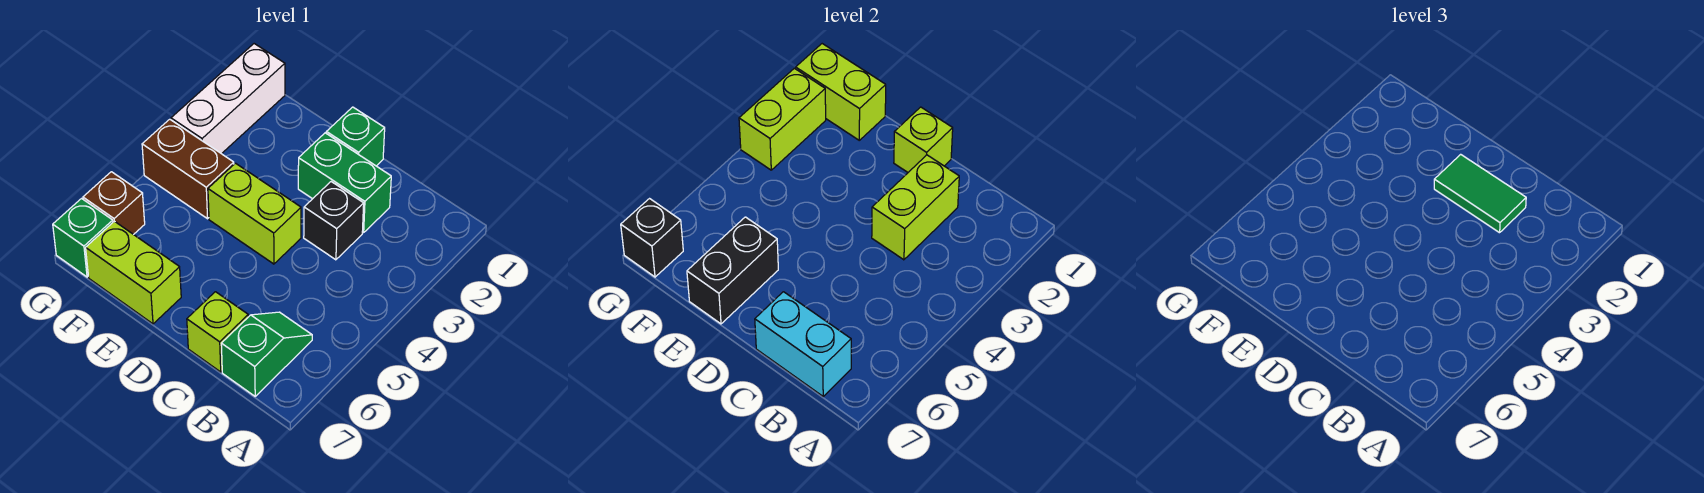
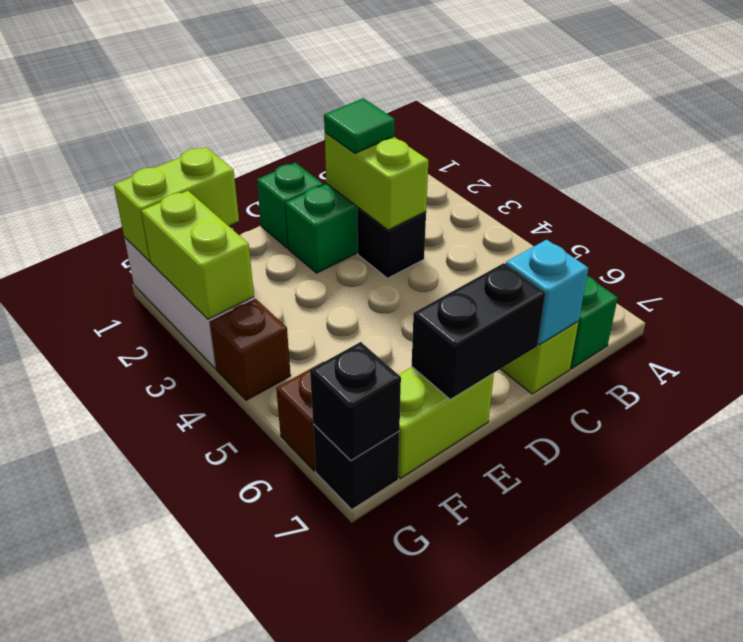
cyan brick B7:C7 level 2 -> cyan brick C7 level 2
green tile C2:D2 level 3 -> green tile C2 level 3
lime brick D1 level 2 -> none
lime brick D4:E4 level 1 -> none
black brick E6:E7 level 2 -> black brick D7:E7 level 2
brown brick F4:G4 level 1 -> brown brick G4 level 1
green brick G7 level 1 -> black brick G7 level 1

